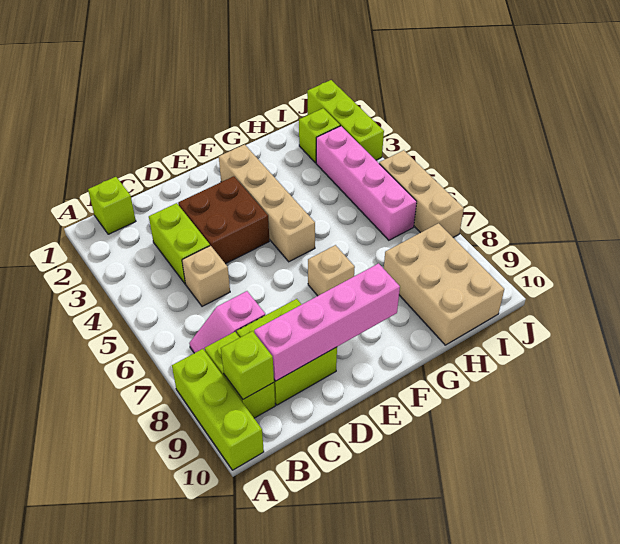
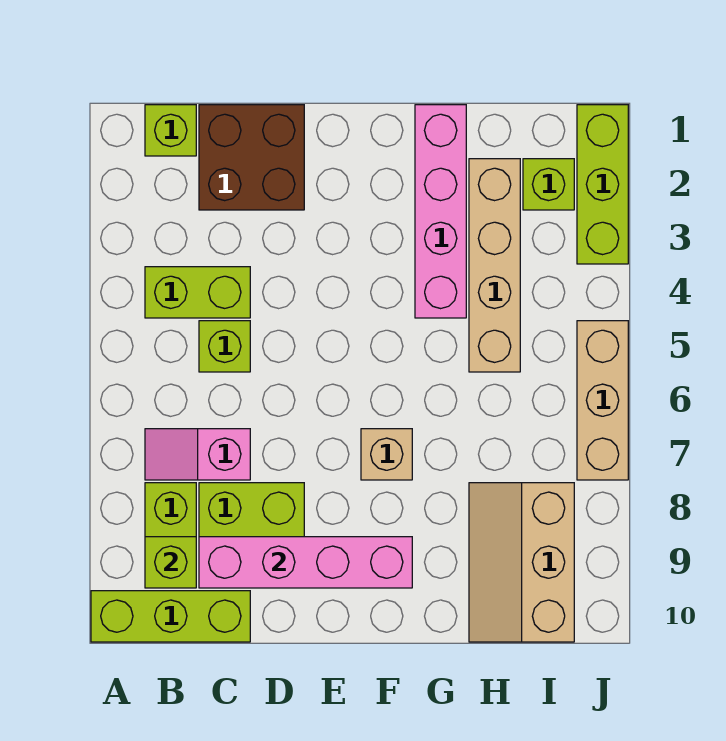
lime brick A8:A10 level 1 -> lime brick A10:C10 level 1
lime brick C3:C4 level 1 -> lime brick B4:C4 level 1
tan brick C5 level 1 -> lime brick C5 level 1
brown brick D3:E4 level 1 -> brown brick C1:D2 level 1
tan brick F2:F5 level 1 -> tan brick H2:H5 level 1
tan brick H8:I10 level 1 -> tan slope H8:I10 level 1 top I
pink brick I3:I6 level 1 -> pink brick G1:G4 level 1

